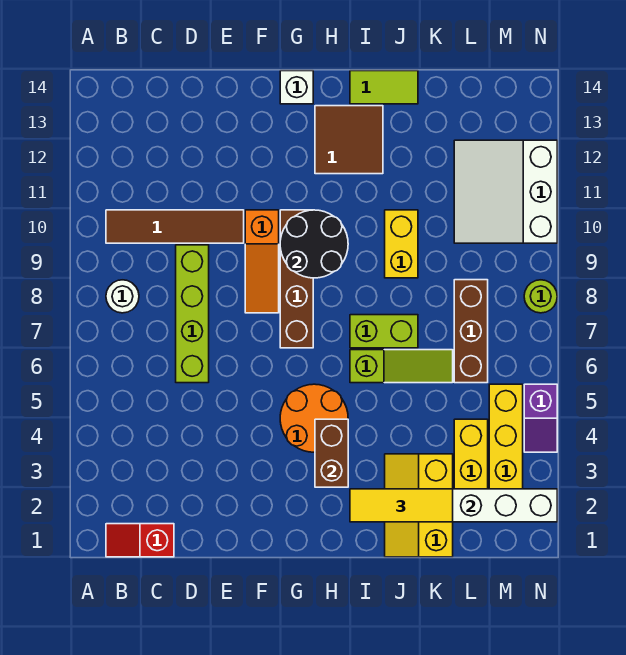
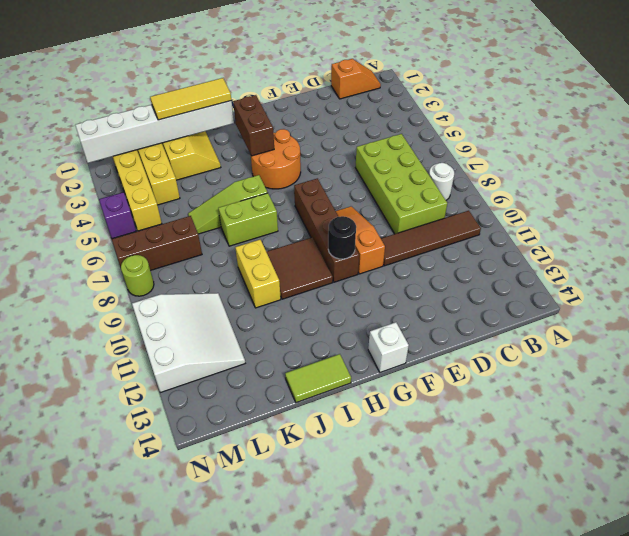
red slope B1:C1 level 1 top C -> orange slope B1:C1 level 1 top C
lime brick D6:D9 level 1 -> lime brick C6:D9 level 1
black round brick G9:H10 level 2 -> black round brick G10 level 2
brown tile H12:I13 level 1 -> brown tile H9:I10 level 1
brown brick L6:L8 level 1 -> brown brick L7:N7 level 1

